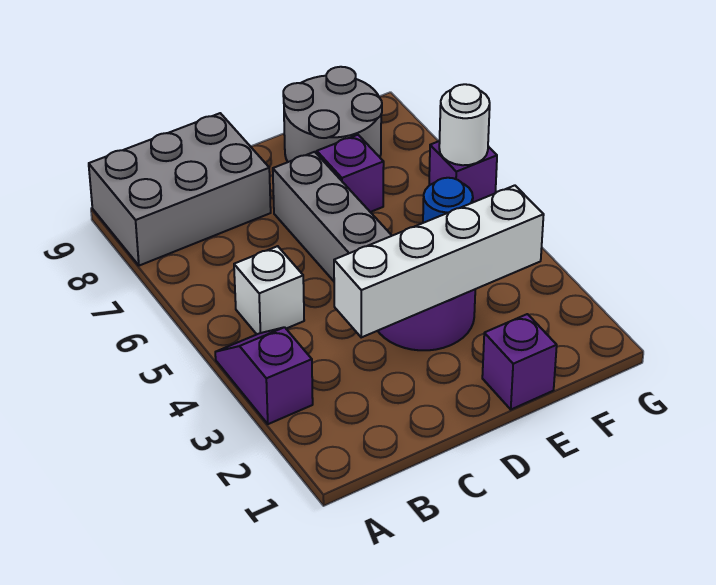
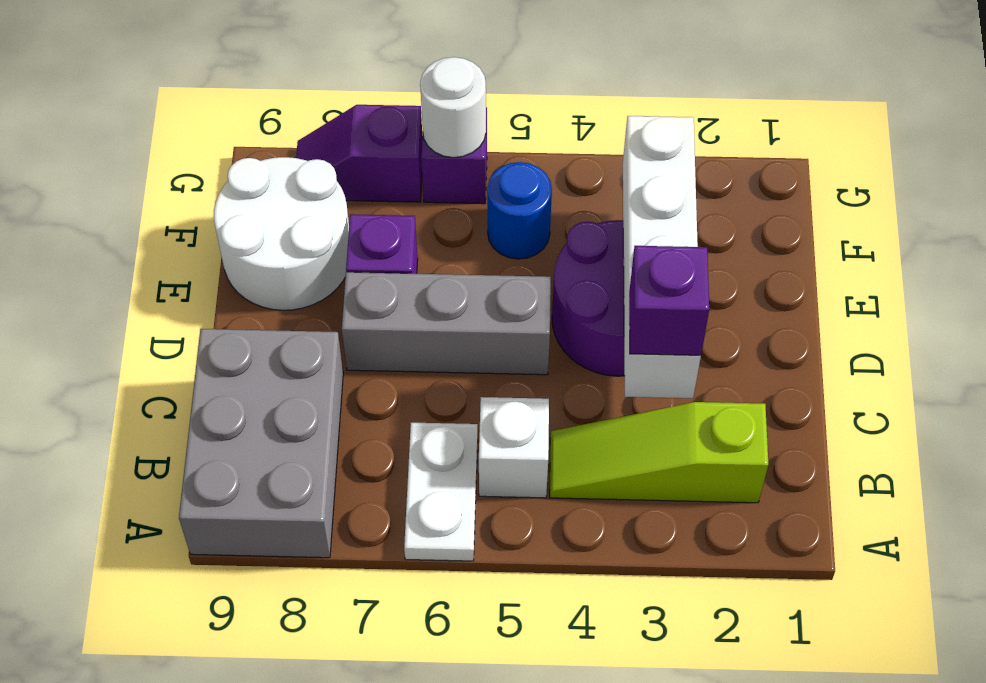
purple slope A3:A4 level 1 top 3 -> purple slope G7:G8 level 1 top 7
none -> white plate A6:B6 level 1
none -> lime slope B2:B4 level 1 top 2
purple brick E1 level 1 -> purple brick C3 level 3
grey round brick E8:F9 level 1 -> white round brick E8:F9 level 1

